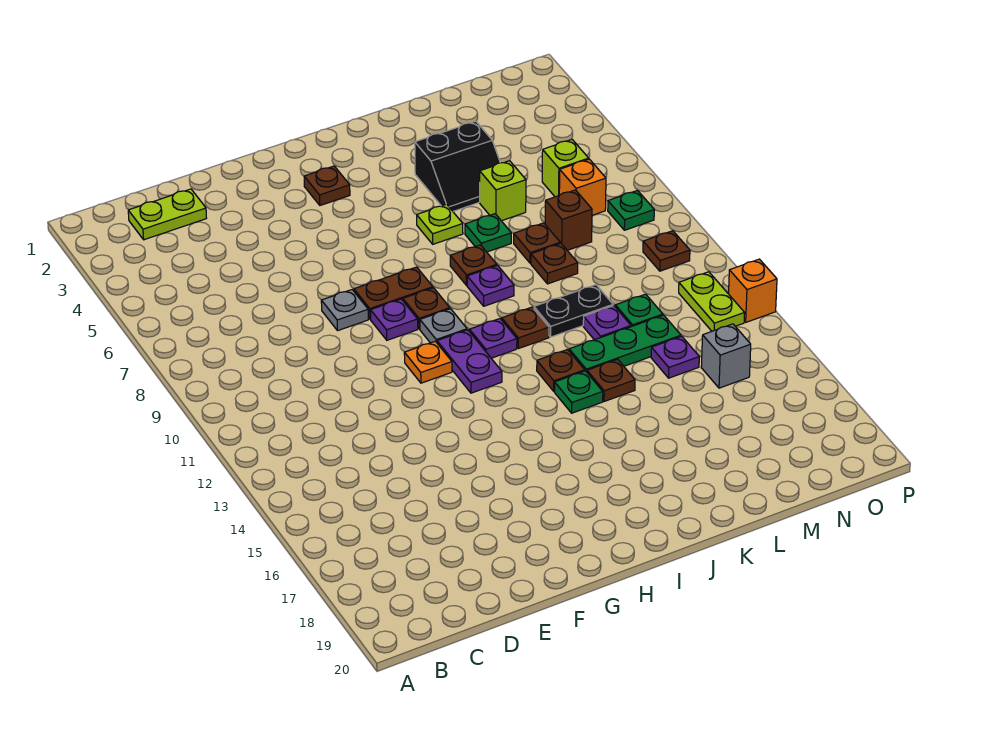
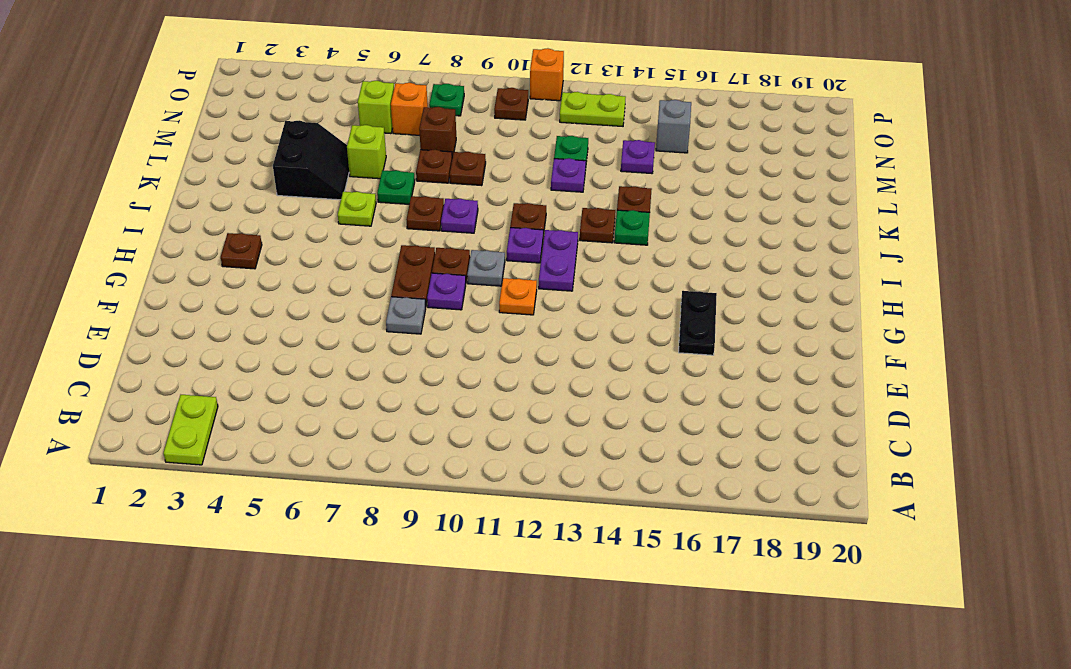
lime plate C2:D2 level 1 -> lime plate A3:B3 level 1
purple plate H11:H12 level 1 -> purple plate H12:I12 level 1
black plate K11:L11 level 1 -> black plate F16:G16 level 1
green plate K13:M13 level 1 -> none
orange brick P13 level 1 -> orange brick P11 level 1

